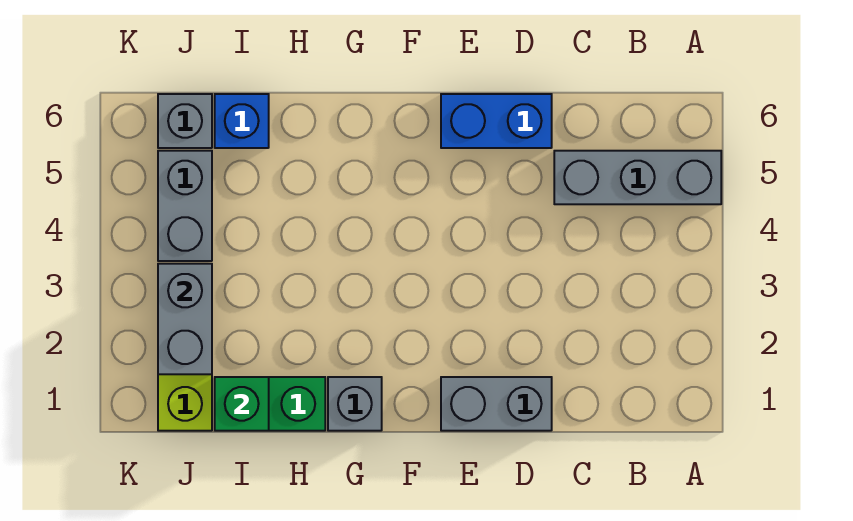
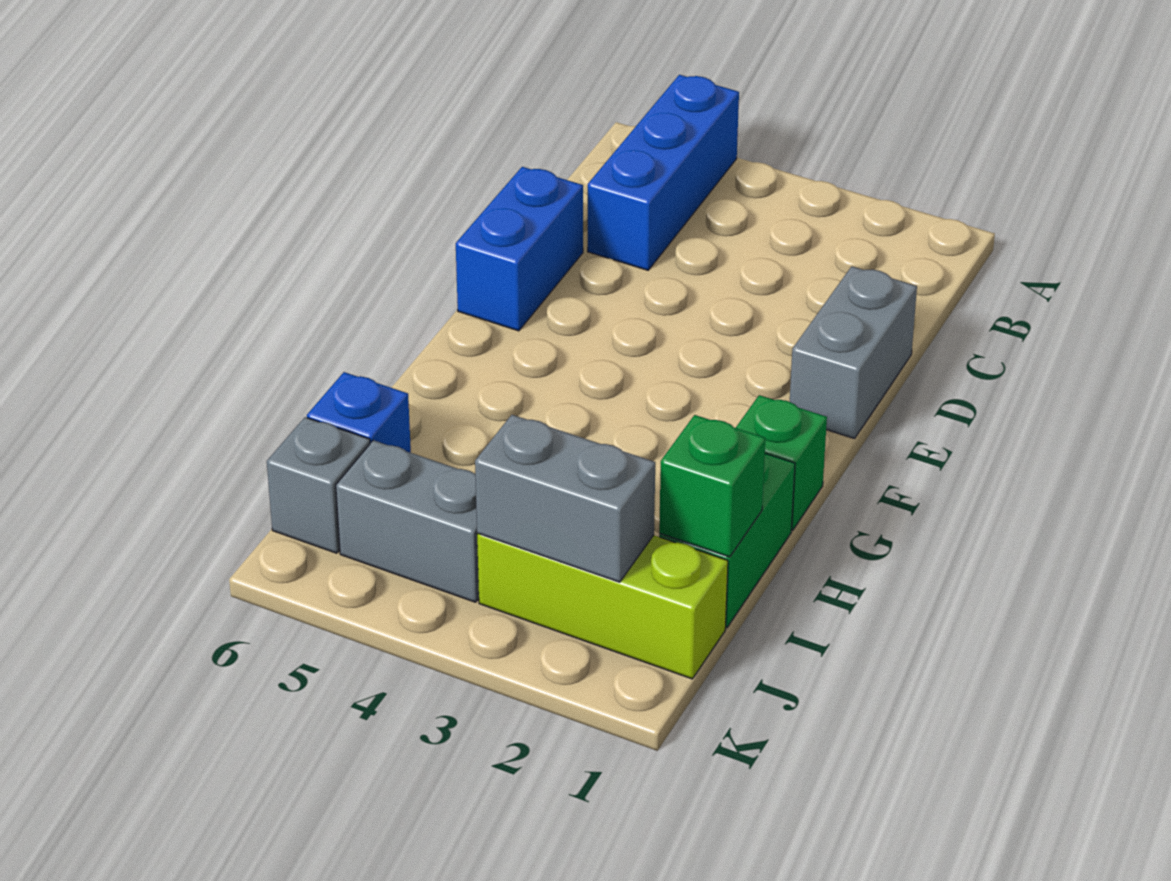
grey brick A5:C5 level 1 -> blue brick A5:C5 level 1
grey brick G1 level 1 -> green brick G1 level 1

